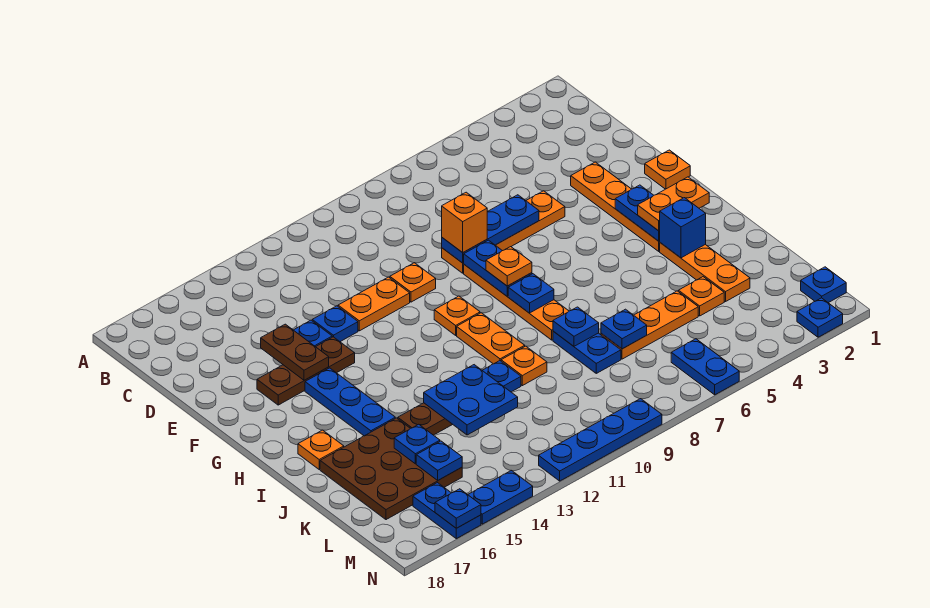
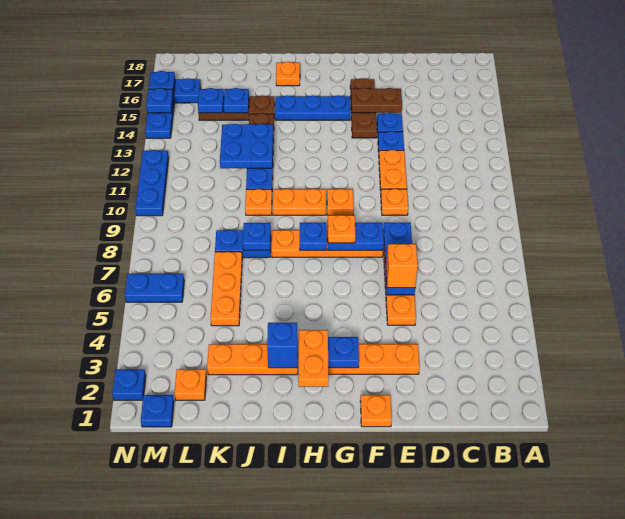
orange brick E8 level 3 -> orange brick E6 level 3
brown plate J15:L17 level 1 -> brown plate J15:L15 level 1
orange plate K4 level 1 -> orange plate L2 level 1
blue plate K7 level 2 -> blue plate N15 level 2
blue plate N9:N12 level 1 -> blue plate N10:N12 level 1

